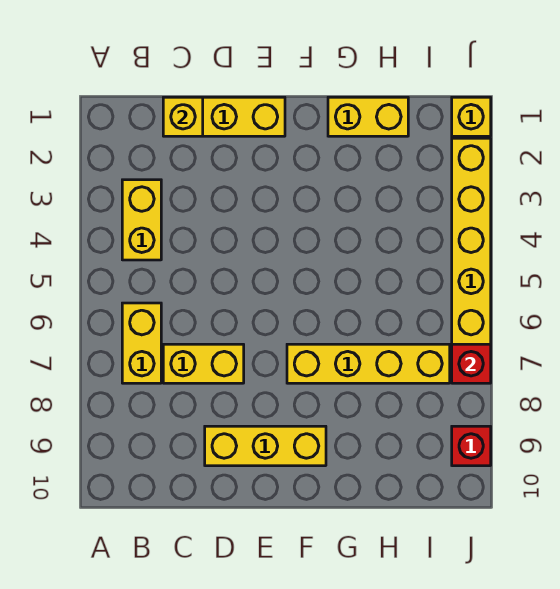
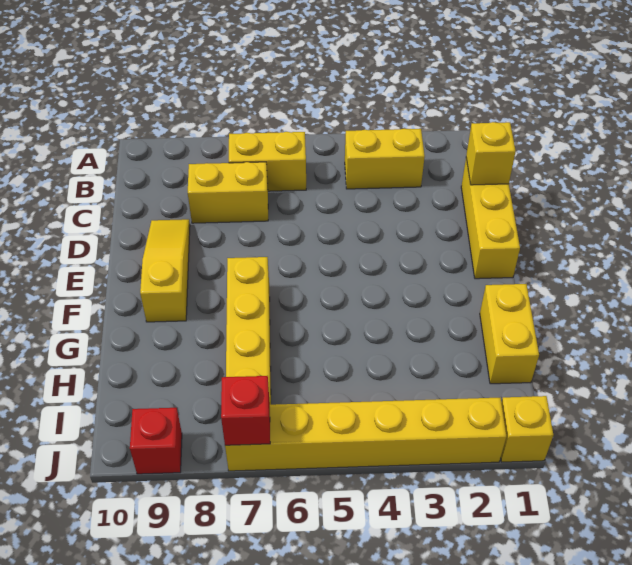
yellow brick C7:D7 level 1 -> yellow brick C7:C8 level 1
yellow brick D9:F9 level 1 -> yellow slope D9:F9 level 1 top F

